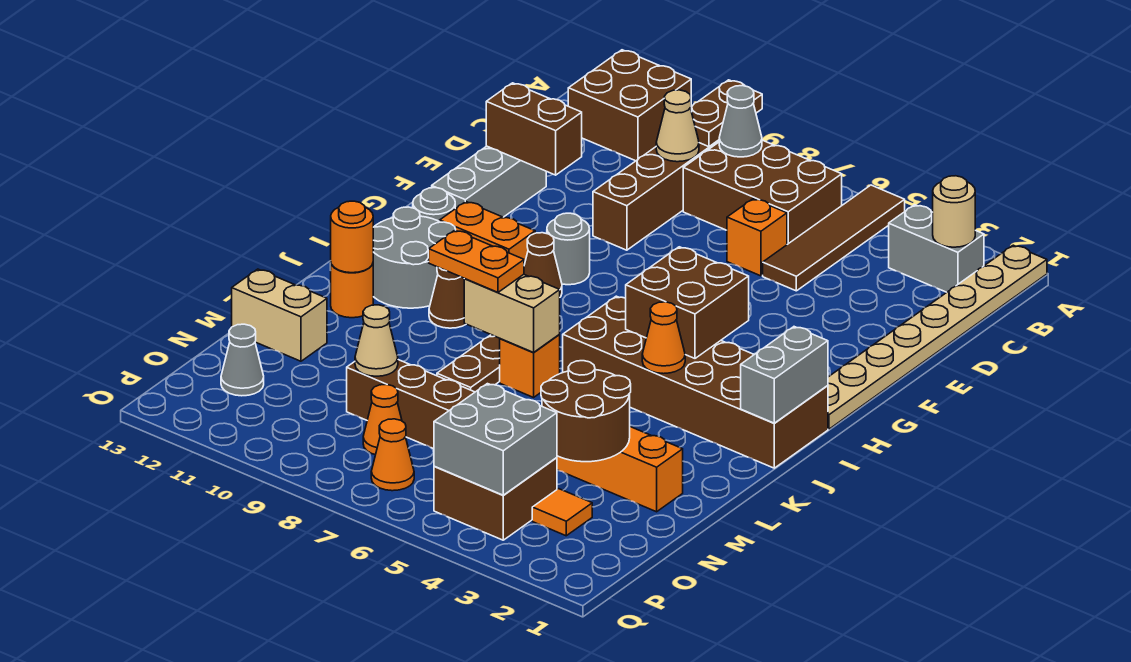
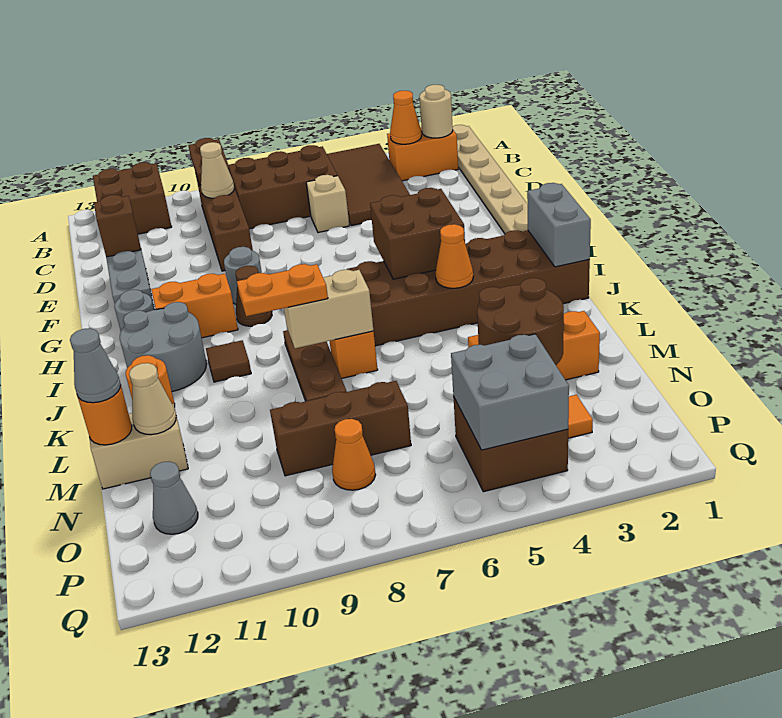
brown tile A5:D5 level 1 -> brown tile A4:D5 level 1
grey brick B2:B3 level 1 -> orange brick B2:B3 level 1
grey cone B8 level 2 -> grey cone M13 level 3
orange brick D6 level 1 -> tan brick D6 level 1
brown brick E11:E12 level 2 -> brown brick E12 level 2
brown cone J10 level 1 -> brown tile J10 level 1
orange round brick K12 level 2 -> orange round brick M13 level 2
tan cone N9 level 2 -> tan cone M12 level 2
orange cone P7 level 1 -> orange cone B3 level 2

